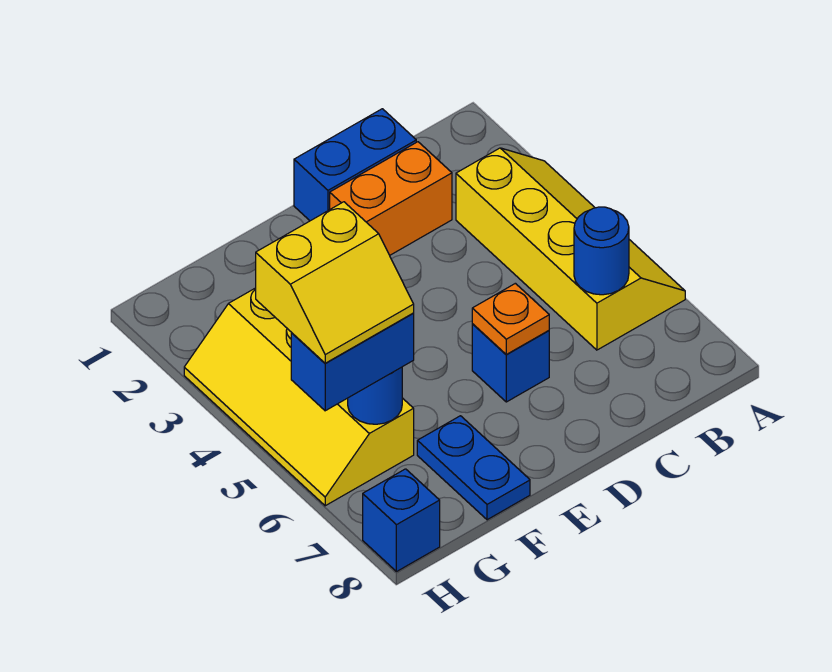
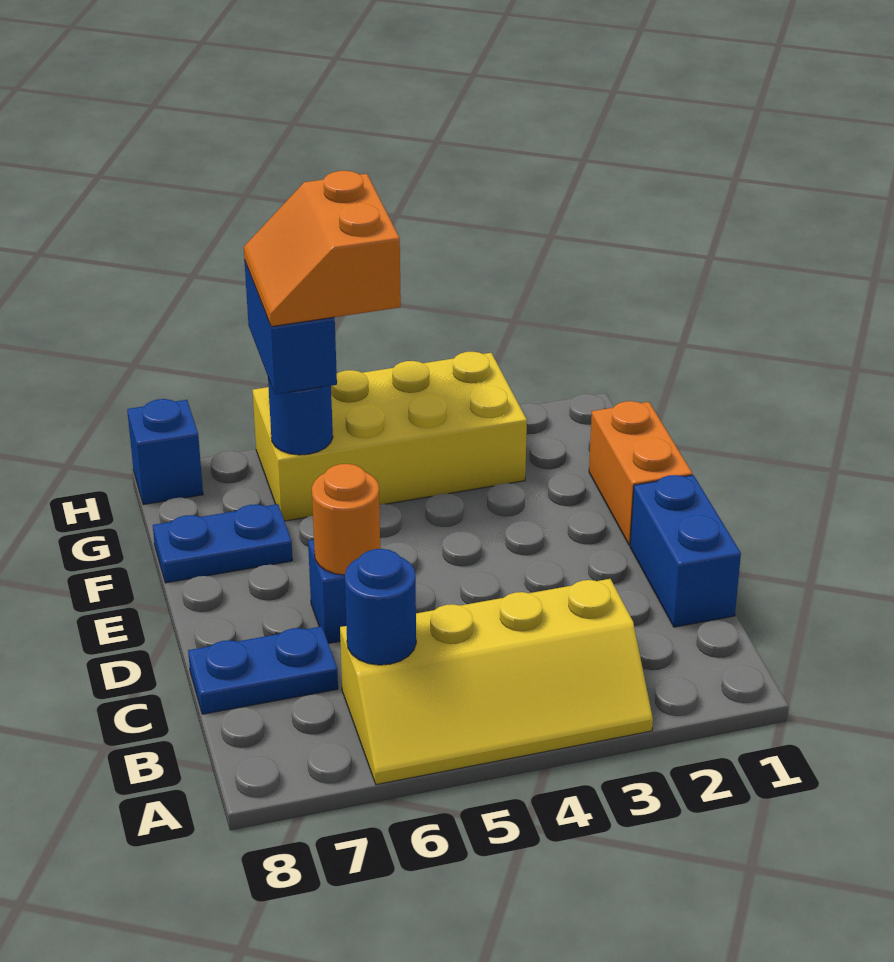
orange brick C2:D2 level 1 -> orange brick E1:F1 level 1
none -> blue plate C7:C8 level 1
orange plate D6 level 2 -> orange round brick D6 level 2
yellow slope G3:H6 level 1 top G -> yellow brick G3:H6 level 1
yellow slope G5:H6 level 4 top 5 -> orange slope G5:H6 level 4 top 5

